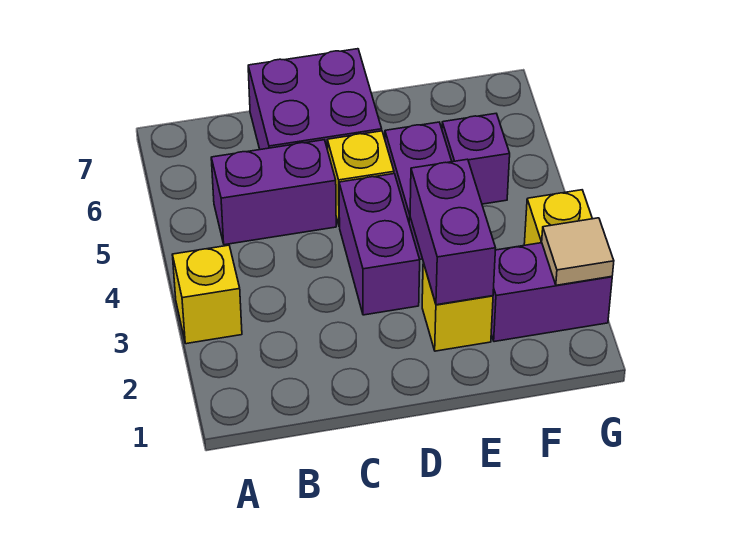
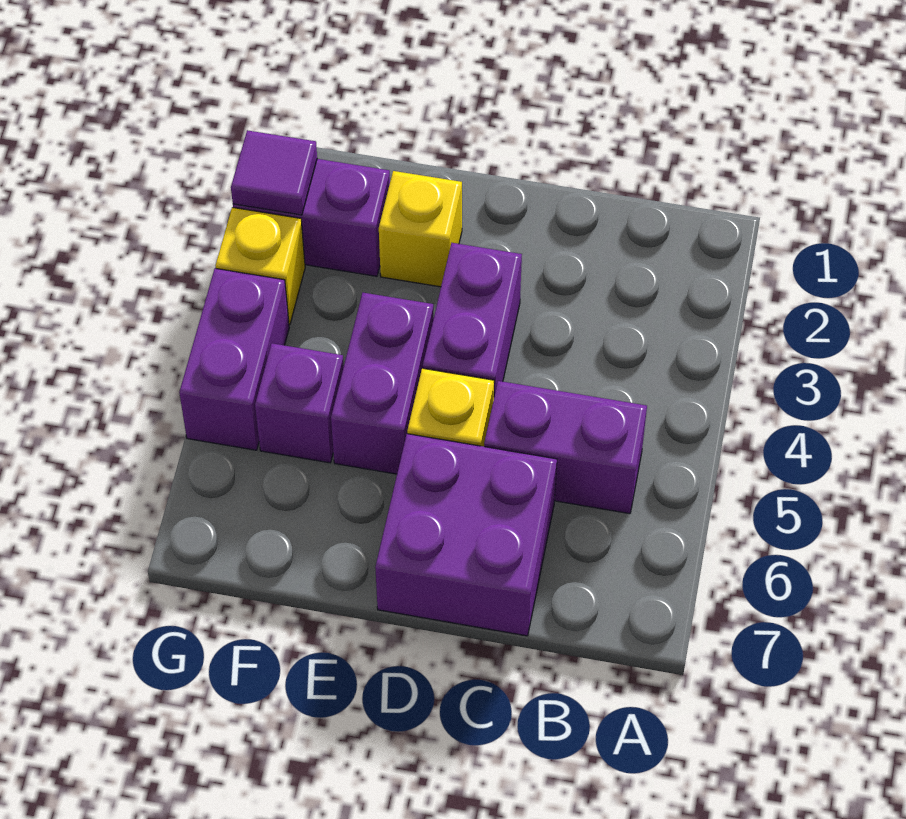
yellow brick A3 level 1 -> none
purple brick E2:E3 level 2 -> purple brick G4:G5 level 1
tan tile G2 level 2 -> purple tile G2 level 2

